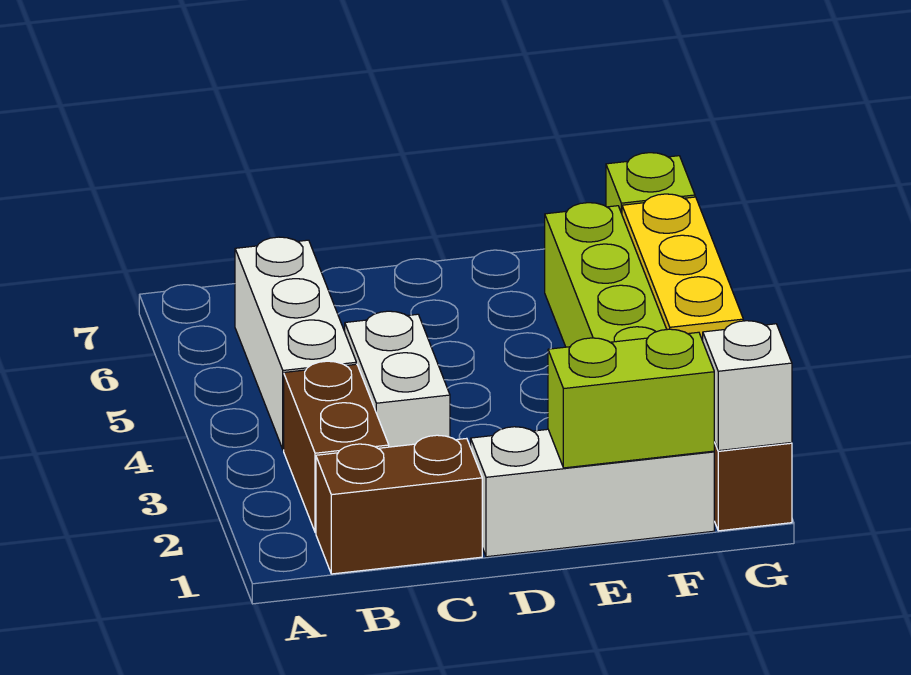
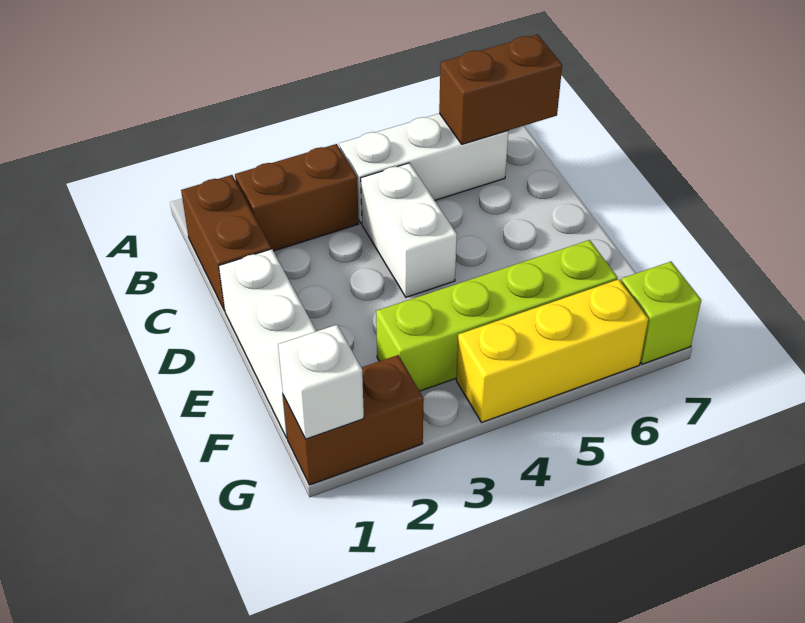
none -> brown brick B6:B7 level 2
white brick C3:C4 level 1 -> white brick C4:D4 level 1
lime brick E1:F1 level 2 -> none

